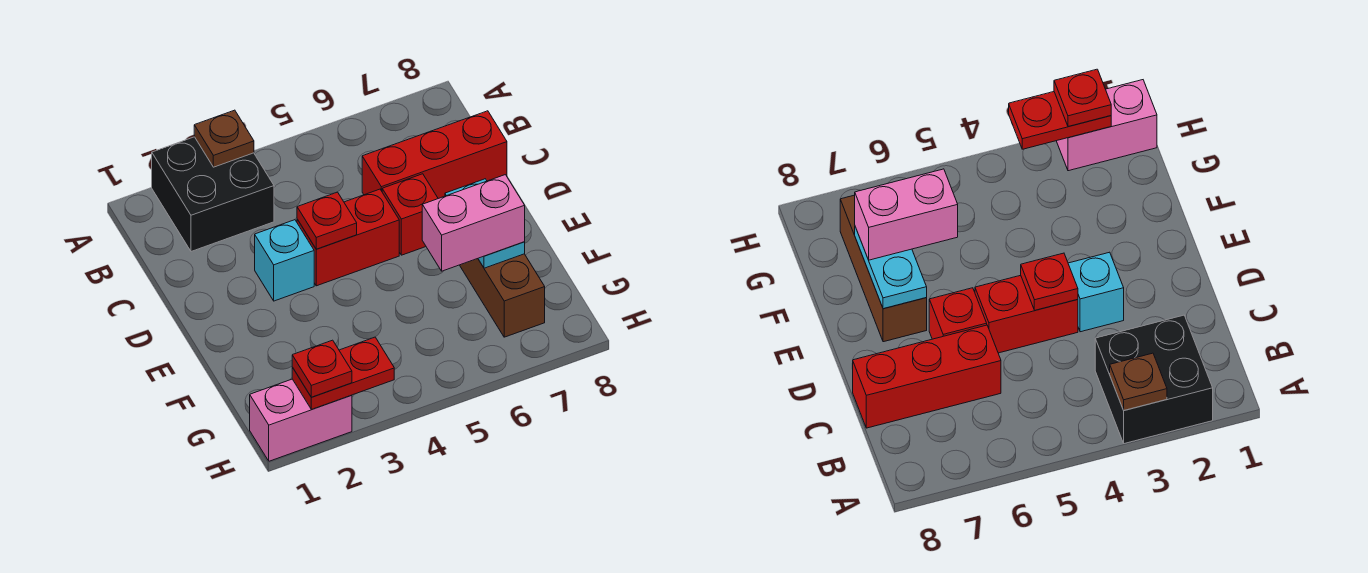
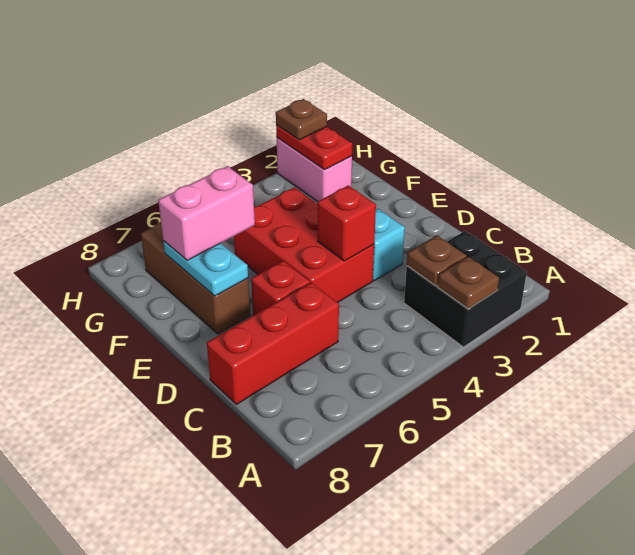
none -> brown plate B3 level 2
red brick D4:D5 level 1 -> red brick D4:F5 level 1
red plate D4 level 2 -> red brick D4 level 2
pink brick H1:H2 level 1 -> pink brick G2:H2 level 1
red plate H2:H3 level 2 -> red plate G2:H2 level 2
red plate H2 level 3 -> brown plate H2 level 3

